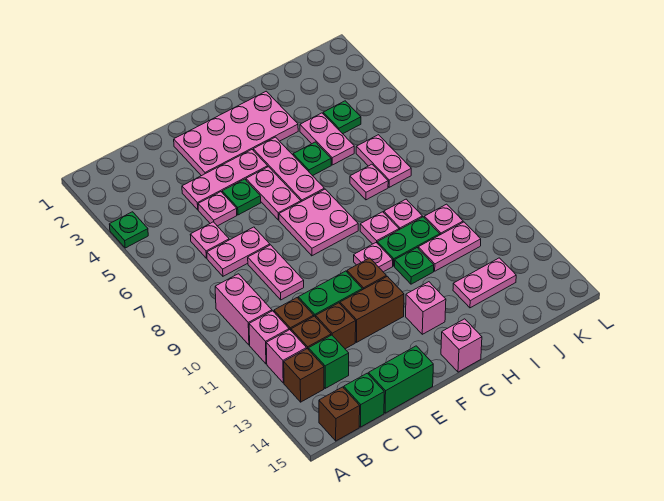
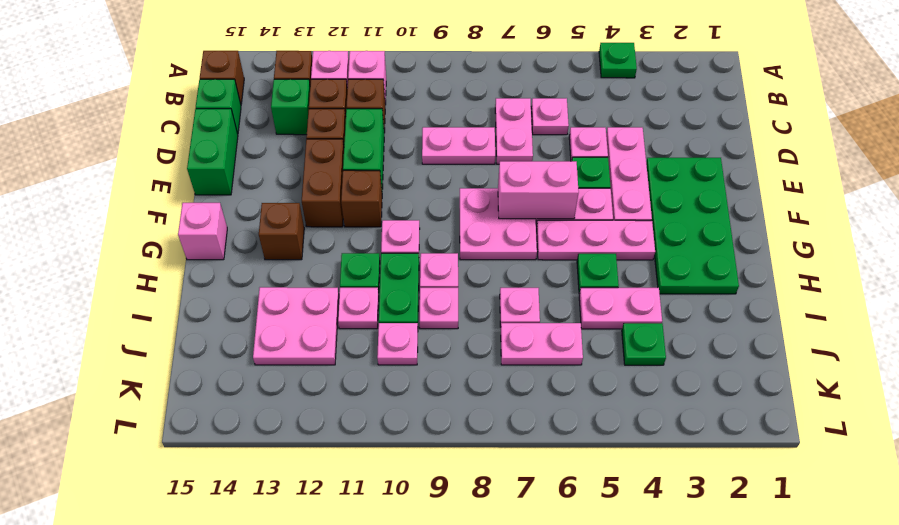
pink brick B9:B10 level 1 -> pink brick F6:F7 level 2
pink plate E2:H3 level 1 -> green plate E2:H3 level 1
pink brick G13 level 1 -> brown brick G13 level 1
pink plate I11:J11 level 1 -> pink plate I11 level 1
pink plate I13:J13 level 1 -> pink plate I12:J13 level 1

